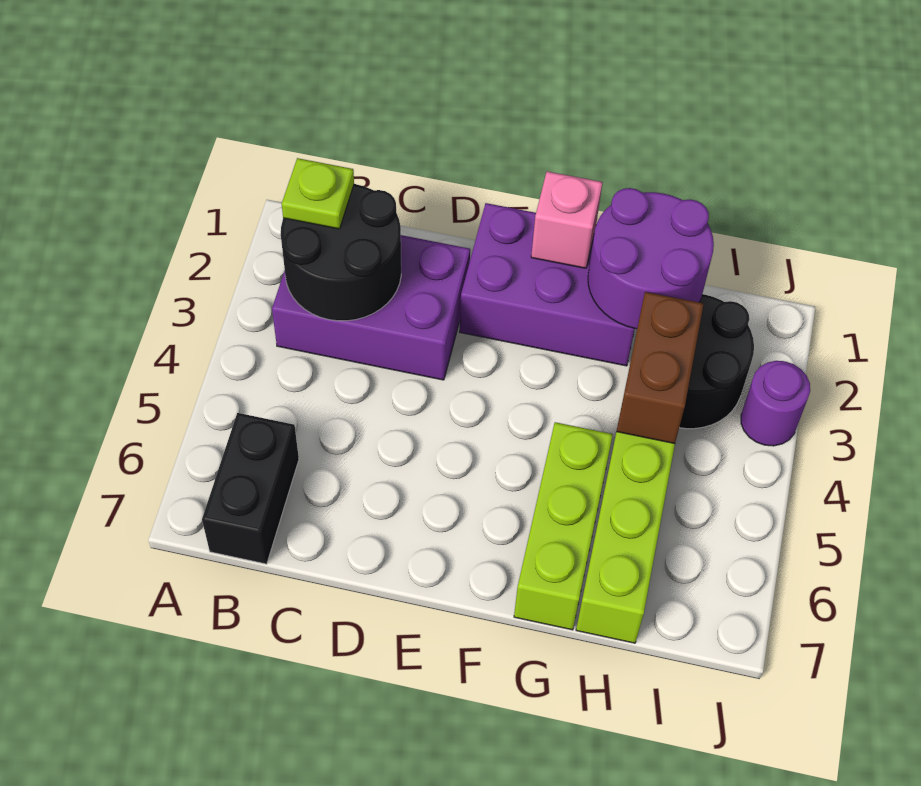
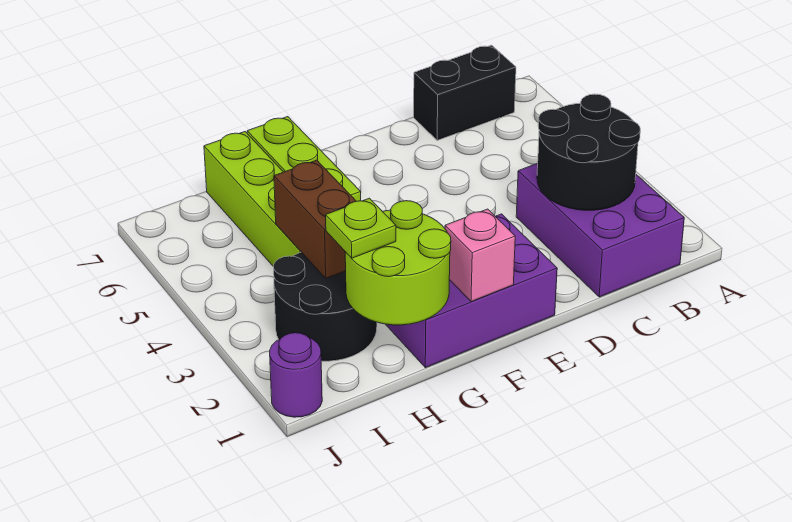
purple brick B2:D3 level 1 -> purple brick B1:C3 level 1
lime plate B2 level 3 -> lime plate H2 level 3
black brick B6:B7 level 1 -> black brick B7:C7 level 1
purple round brick G1:H2 level 2 -> lime round brick G1:H2 level 2
purple round brick J3 level 1 -> purple round brick J1 level 1

